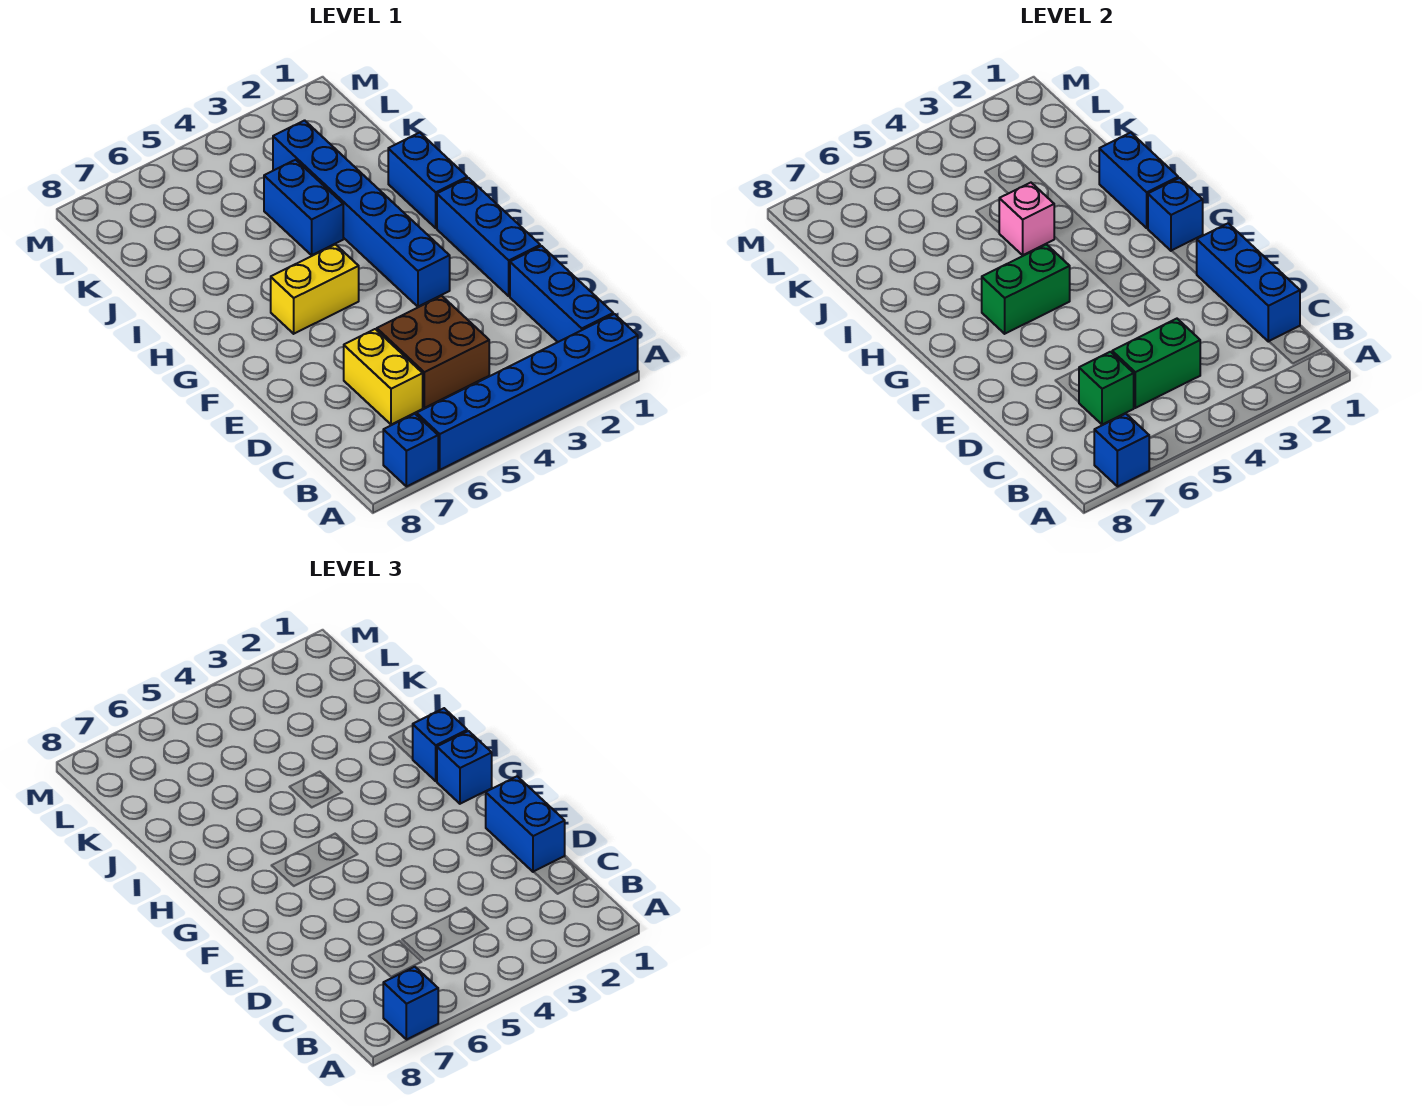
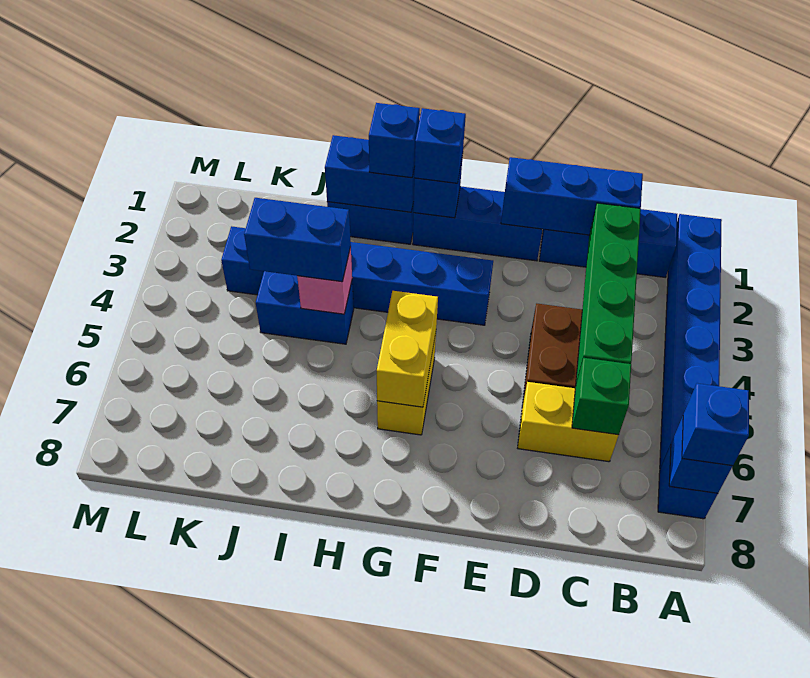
green brick C4:C5 level 2 -> green brick C2:C5 level 2
blue brick D1:E1 level 3 -> blue brick I4:J4 level 3
green brick G5:G6 level 2 -> yellow brick G5:G6 level 2

